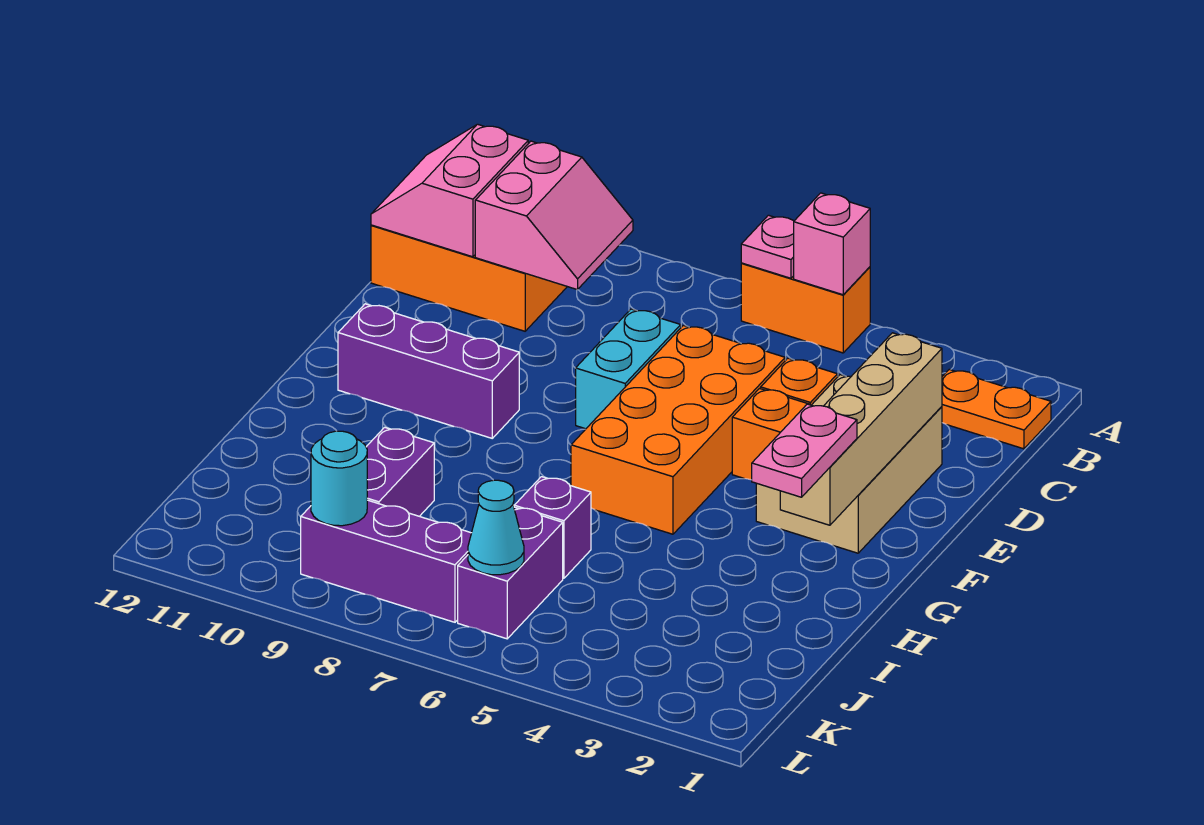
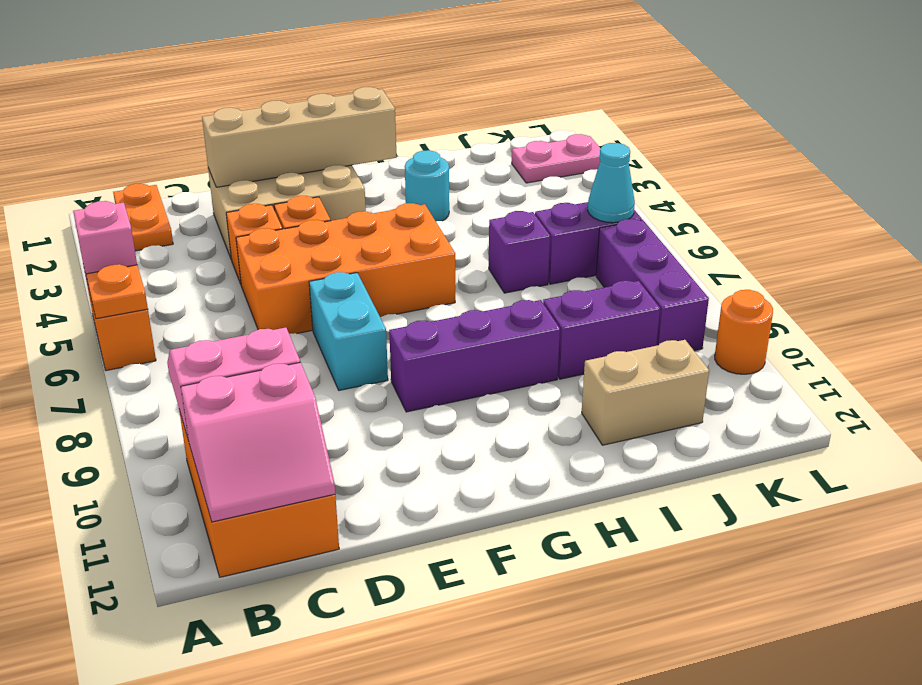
pink plate A6 level 2 -> orange plate A6 level 2
cyan brick D7:E7 level 1 -> cyan brick E7:E8 level 1
purple brick F9:F11 level 1 -> purple brick F9:H9 level 1
pink plate G2:H2 level 3 -> pink plate K2:L2 level 1
none -> tan brick I11:J11 level 1
cyan round brick K9 level 2 -> cyan round brick H3 level 1
none -> orange round brick L10 level 1

